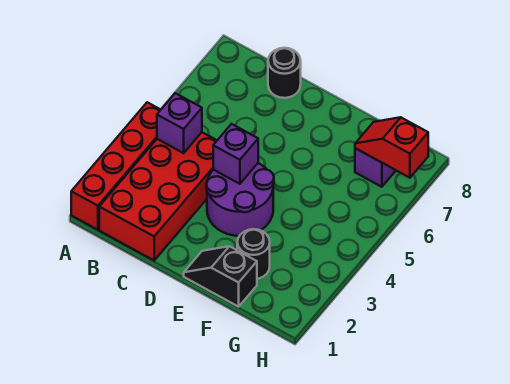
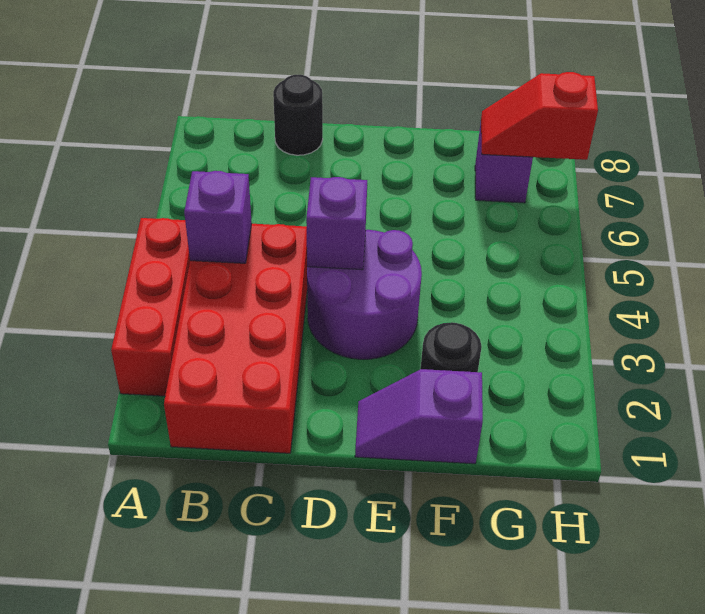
red brick A1:A4 level 1 -> red brick A2:A4 level 1
black slope E1:F1 level 1 top F -> purple slope E1:F1 level 1 top F

